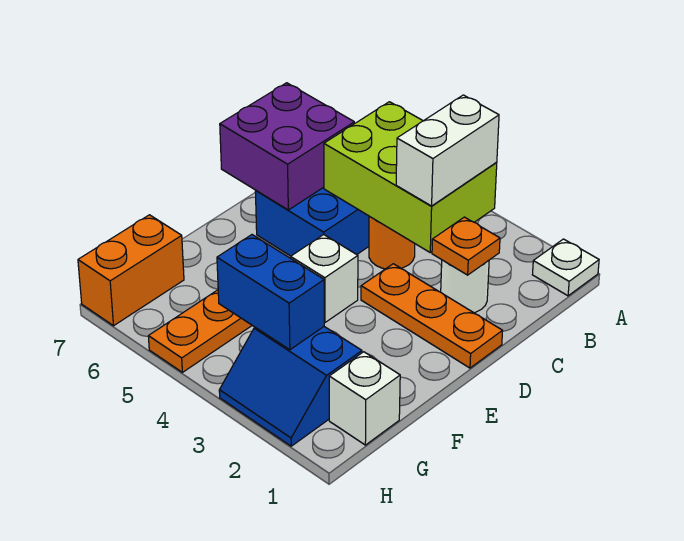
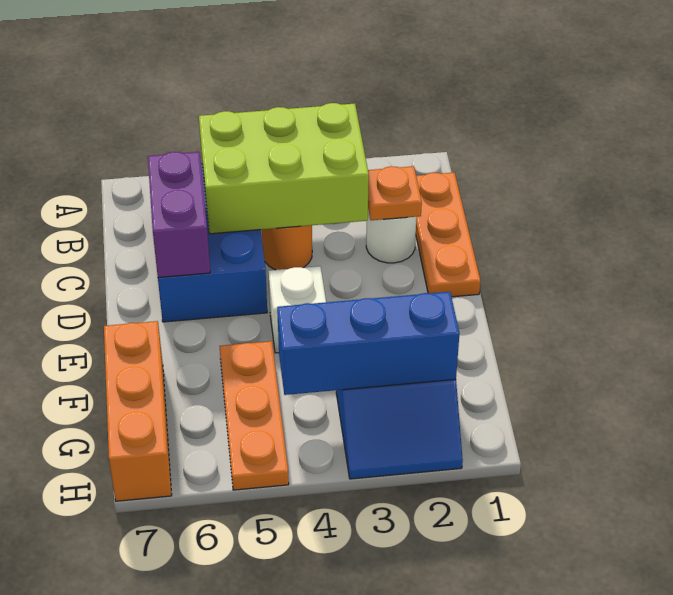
white plate A1 level 1 -> none
white brick B3:C3 level 3 -> none
purple brick C6:D7 level 2 -> purple brick C6:D6 level 2
orange plate D1:D3 level 1 -> orange plate B1:D1 level 1
white brick G1 level 1 -> none
blue brick G3:G4 level 2 -> blue brick G2:G4 level 2
orange brick G7:H7 level 1 -> orange brick F7:H7 level 1

